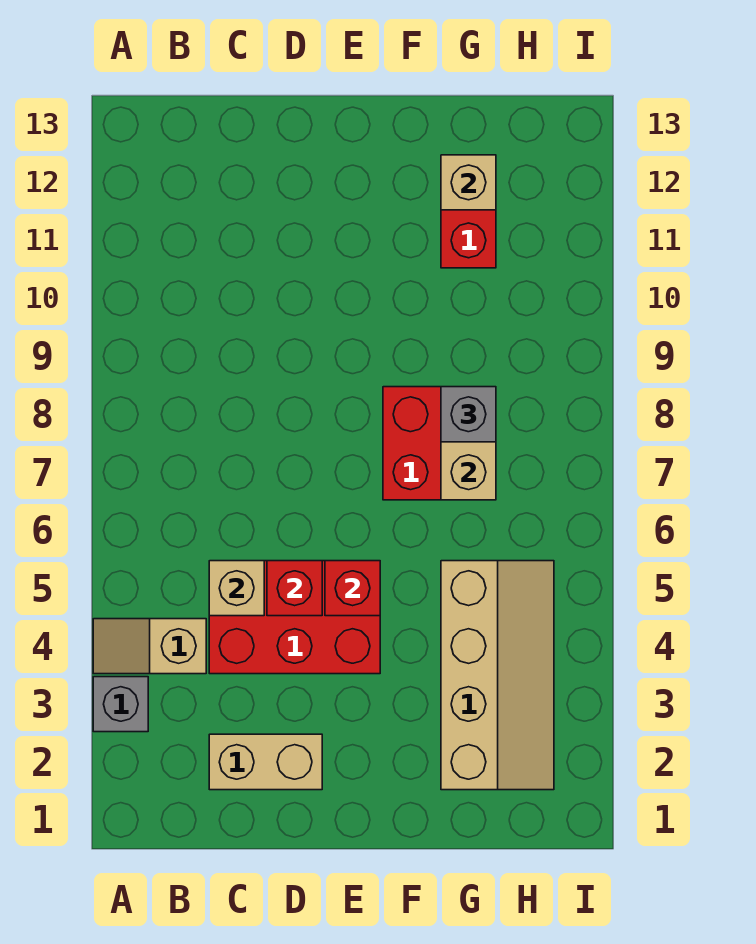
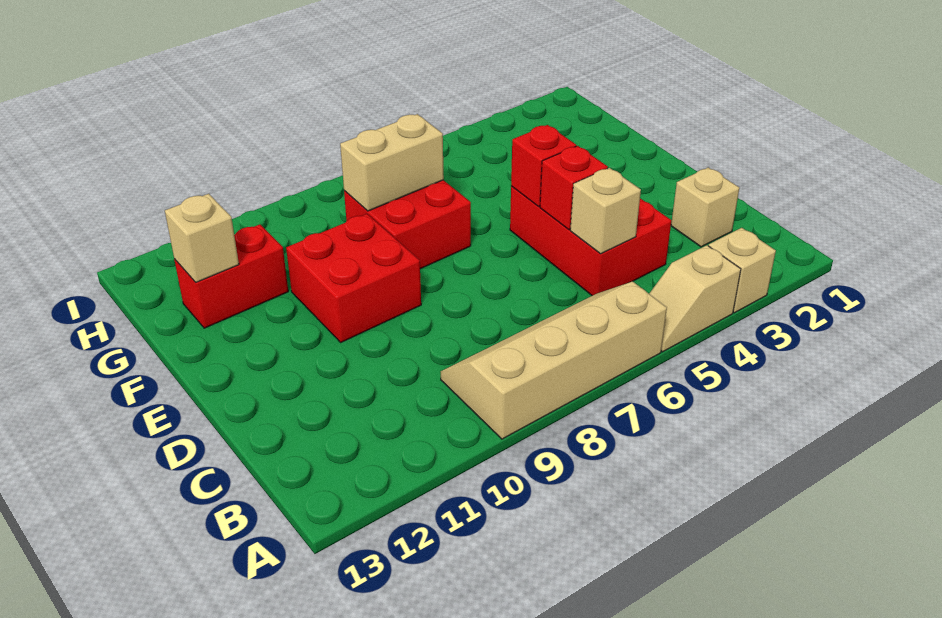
grey brick A3 level 1 -> tan brick A3 level 1
tan slope A4:B4 level 1 top B -> tan slope A4:A5 level 1 top 4
tan brick C2:D2 level 1 -> tan brick C2 level 1
none -> red brick E9:F10 level 1
tan slope G2:H5 level 1 top G -> tan slope A6:B9 level 1 top A
grey brick G8 level 3 -> none

